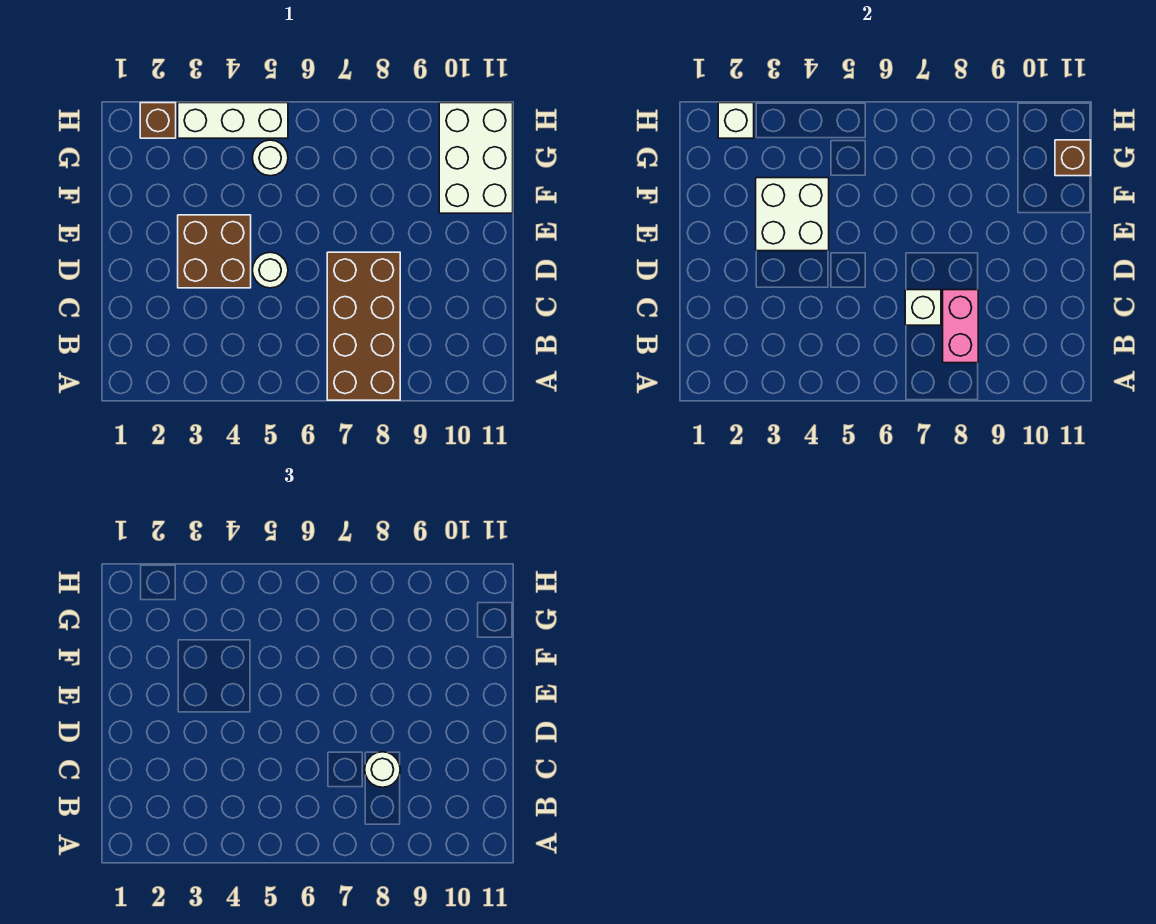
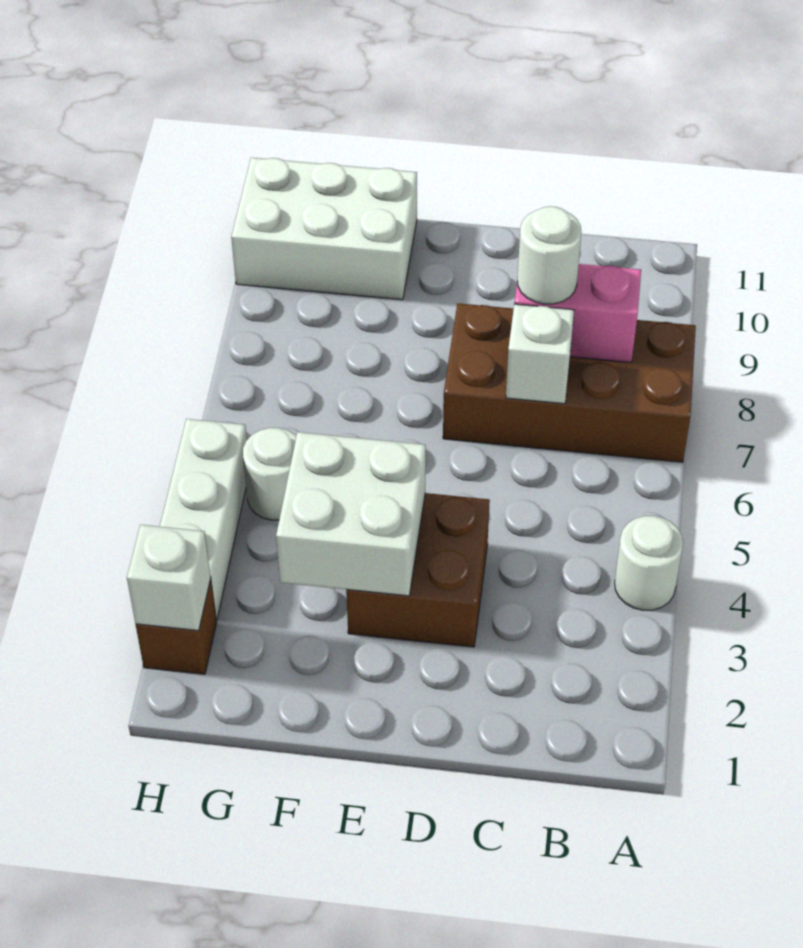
white round brick D5 level 1 -> white round brick A4 level 1
brown brick G11 level 2 -> none

